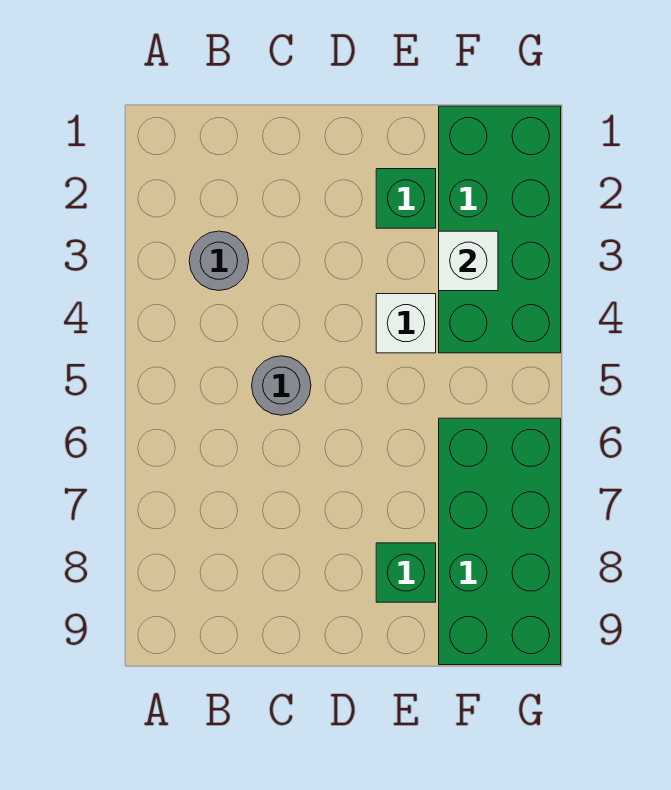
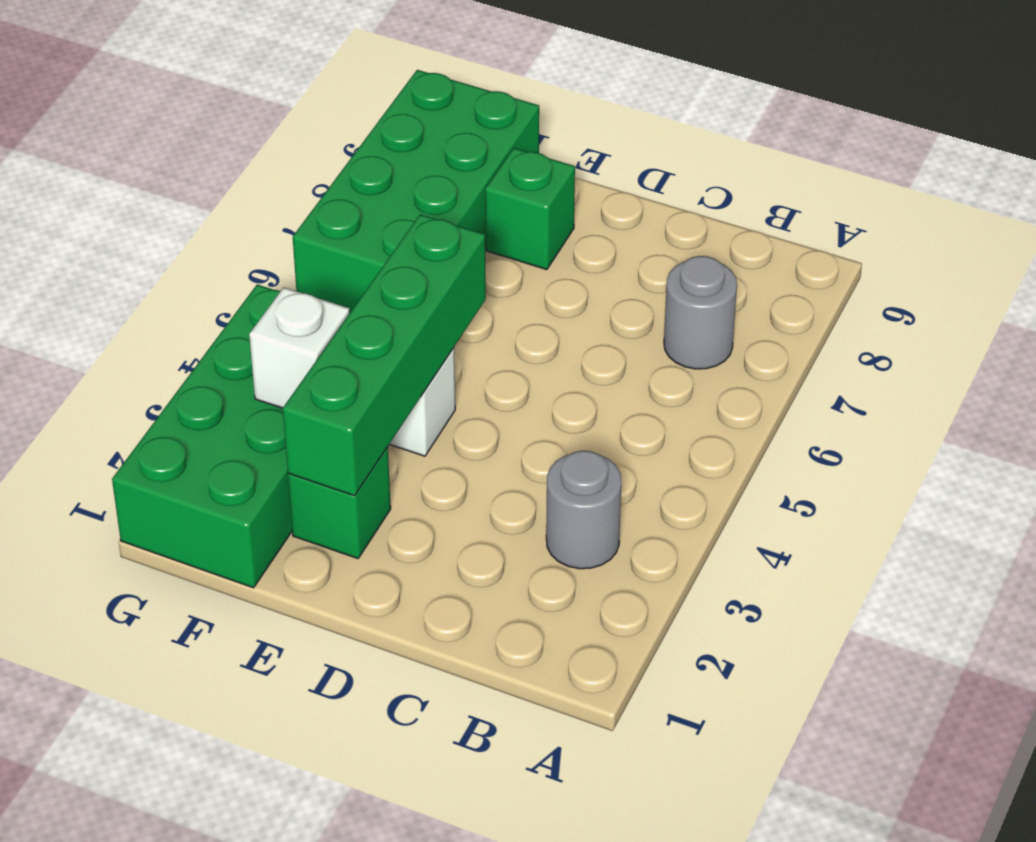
grey round brick C5 level 1 -> grey round brick B7 level 1
none -> green brick E2:E5 level 2

